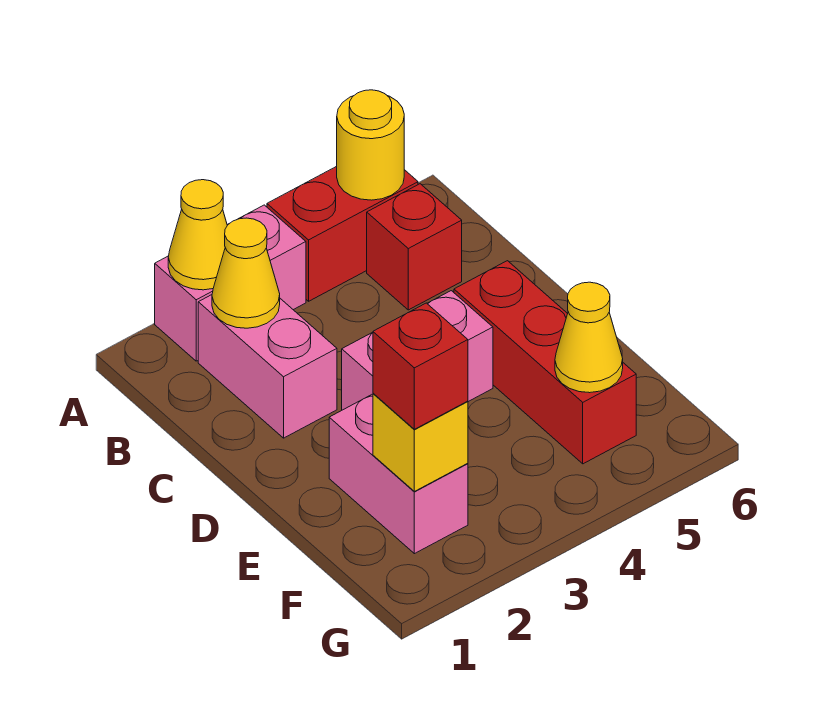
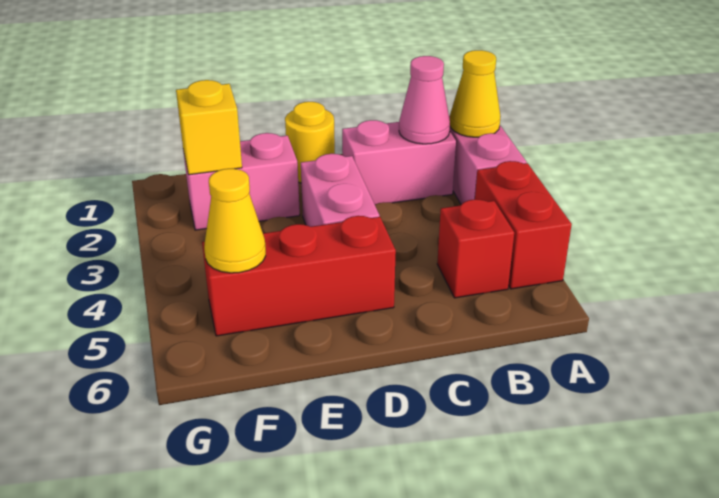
yellow round brick A5 level 2 -> yellow round brick D1 level 1
yellow cone B2 level 2 -> pink cone B2 level 2
red brick F2 level 3 -> none

